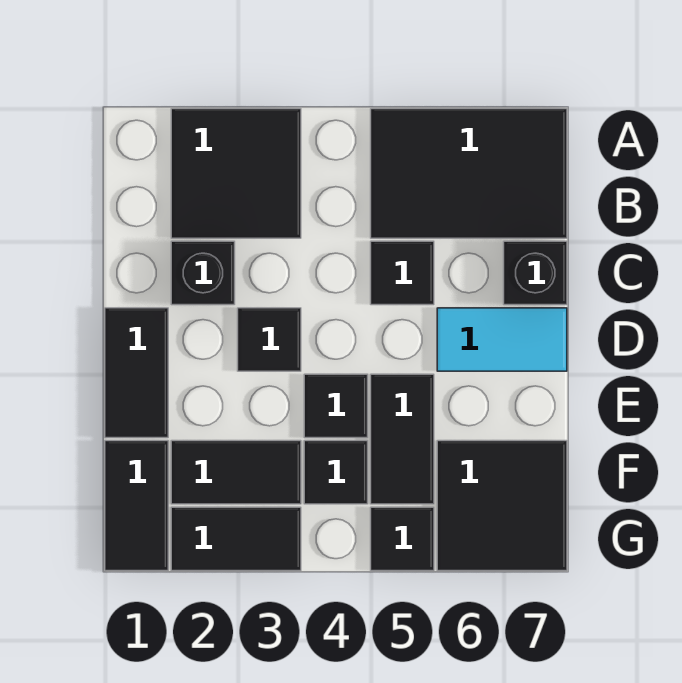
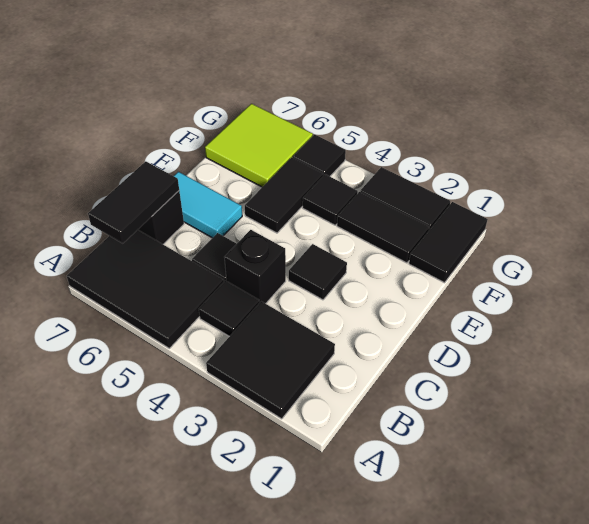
black brick C2 level 1 -> black brick C4 level 1
black tile D1:E1 level 1 -> black tile B7:C7 level 2
black tile E4 level 1 -> black tile B4 level 1
black tile F6:G7 level 1 -> lime tile F6:G7 level 1

